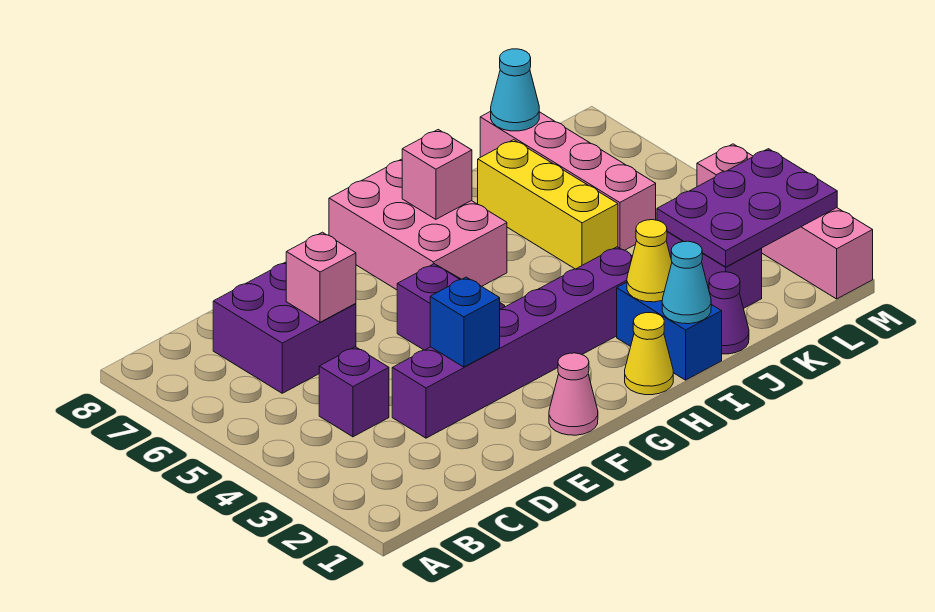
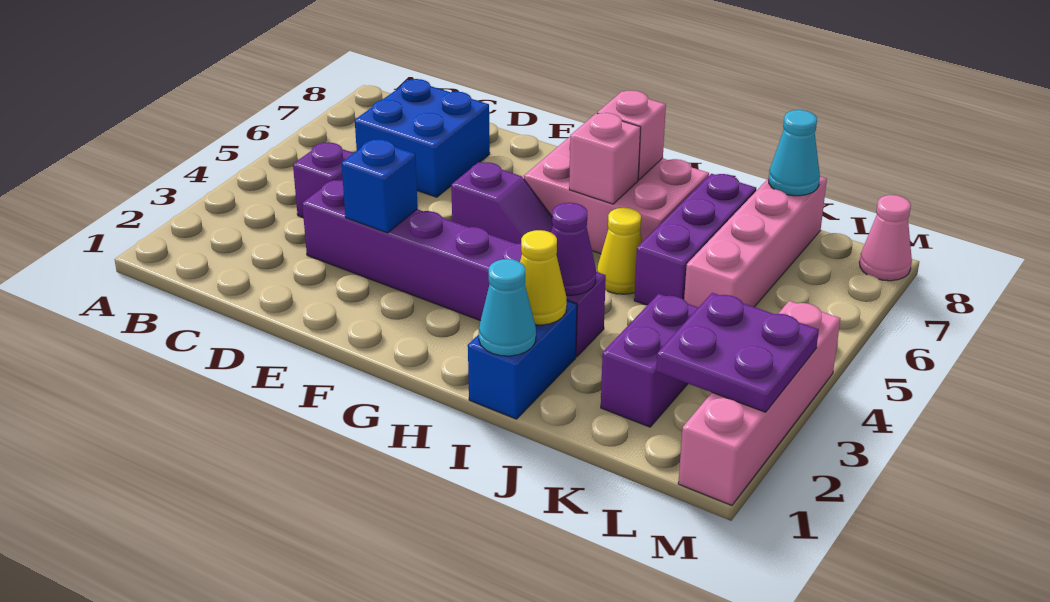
purple brick C6:D7 level 1 -> blue brick C6:D7 level 1
pink brick D6 level 2 -> pink brick H6 level 2
pink cone F1 level 1 -> pink cone M8 level 1
pink brick G6:H8 level 1 -> pink brick G6:I7 level 1
yellow cone H1 level 1 -> yellow cone I5 level 1
purple cone J1 level 1 -> purple cone I3 level 2
yellow brick J5:J7 level 1 -> purple brick J5:J7 level 1
purple plate K2:M3 level 2 -> purple plate L2:M3 level 2

